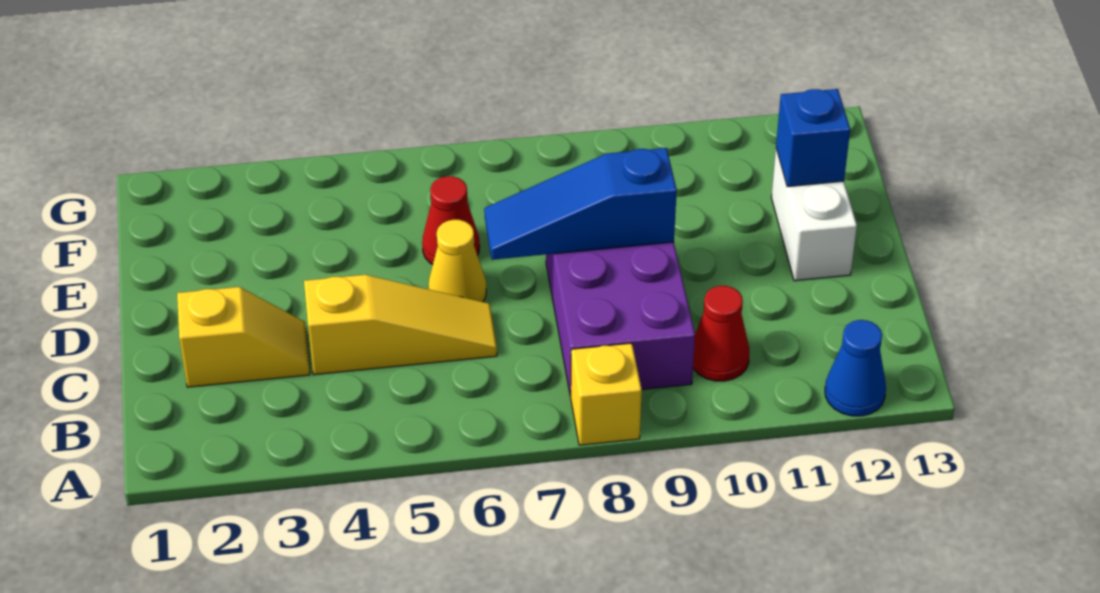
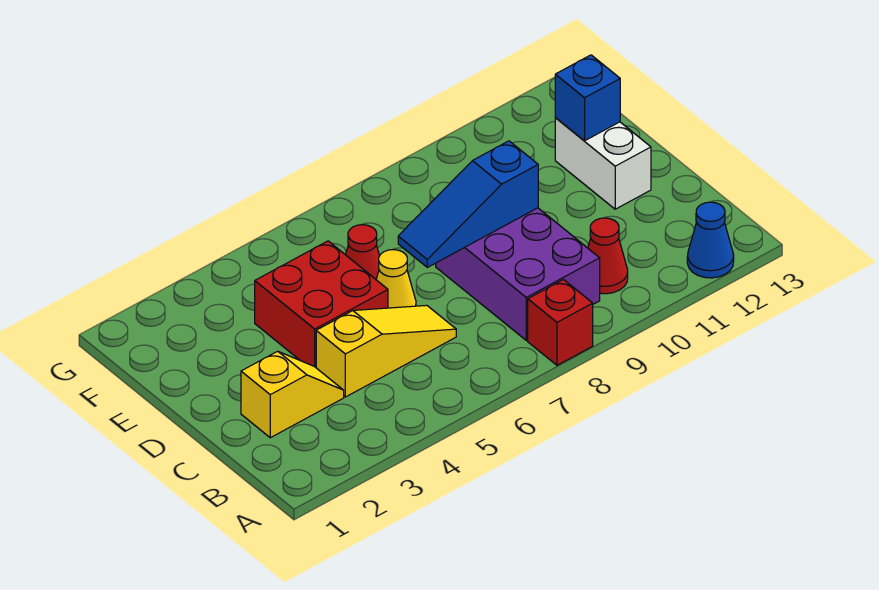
yellow brick A8 level 1 -> red brick A8 level 1
none -> red brick D4:E5 level 1

